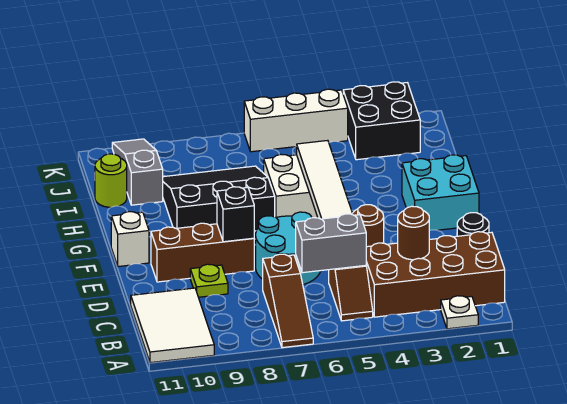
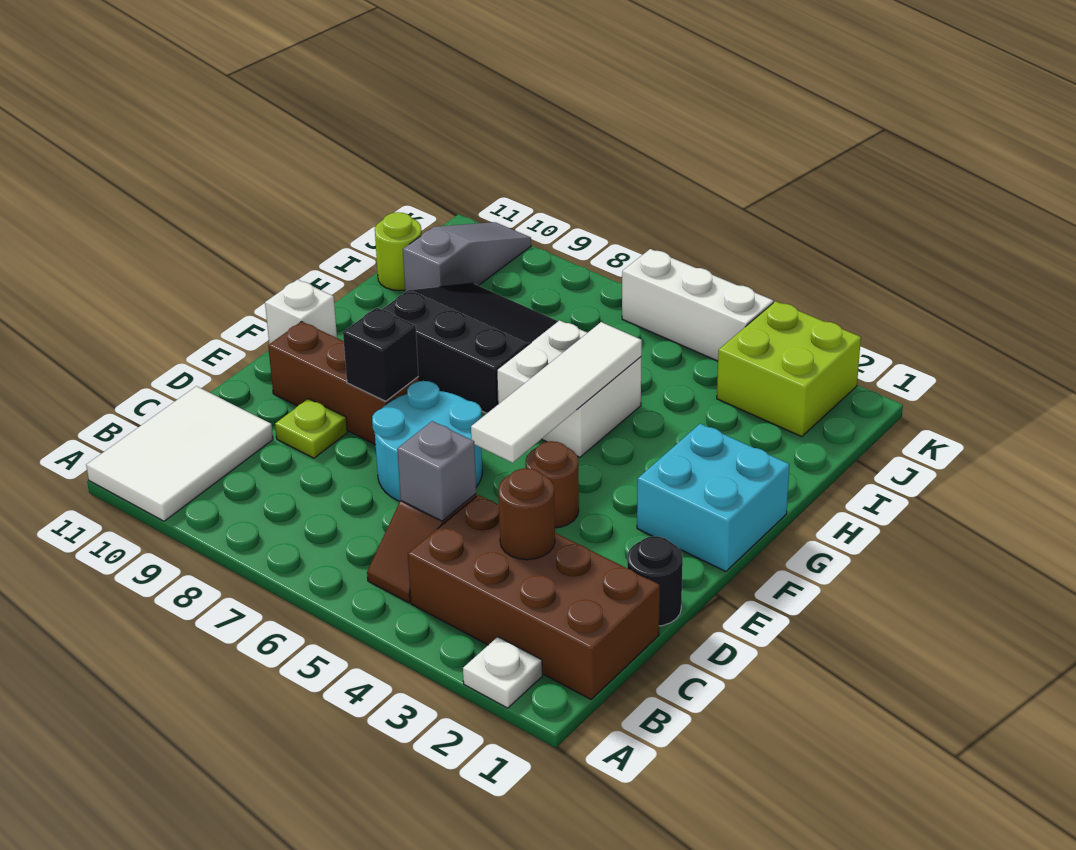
brown slope A7:C7 level 1 top C -> none
grey brick C5:C6 level 2 -> grey brick C5 level 2
black brick J2:K3 level 1 -> lime brick J2:K3 level 1

